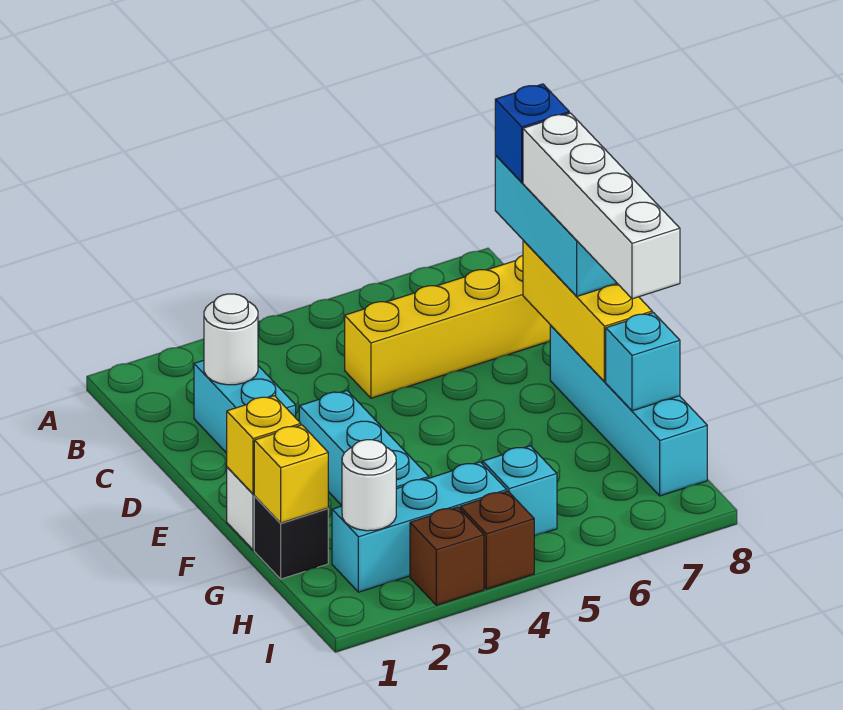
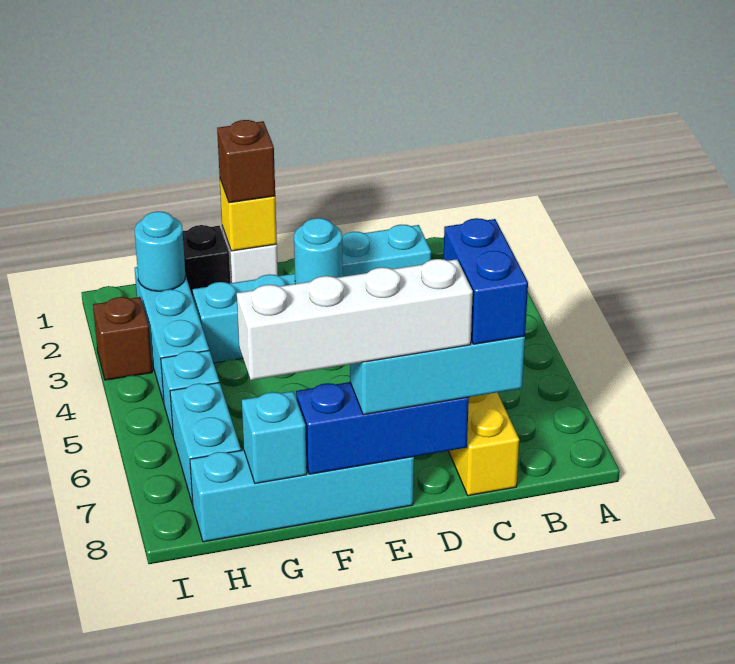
white round brick C2 level 2 -> none
blue brick C8 level 4 -> blue brick C7:C8 level 4
yellow brick D8:F8 level 2 -> blue brick D8:F8 level 2
none -> cyan round brick E3 level 2
yellow brick G1 level 2 -> none
white round brick H2 level 2 -> cyan round brick H2 level 2
none -> cyan brick H6:H7 level 1
brown brick I4 level 1 -> brown brick F1 level 3

